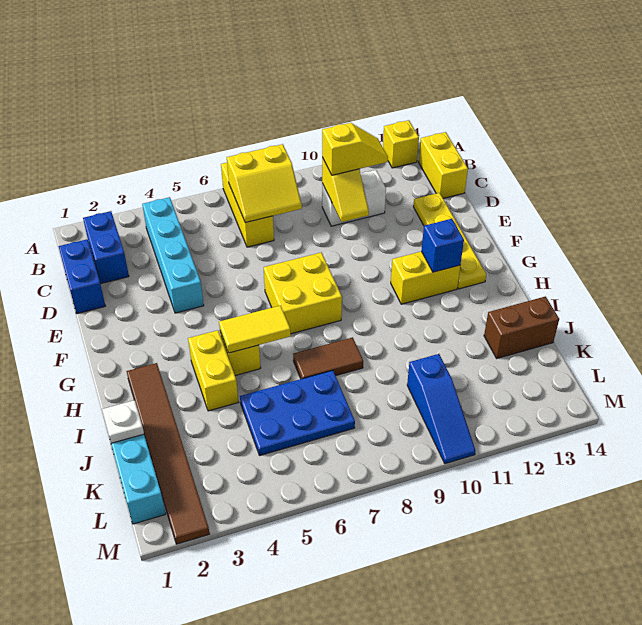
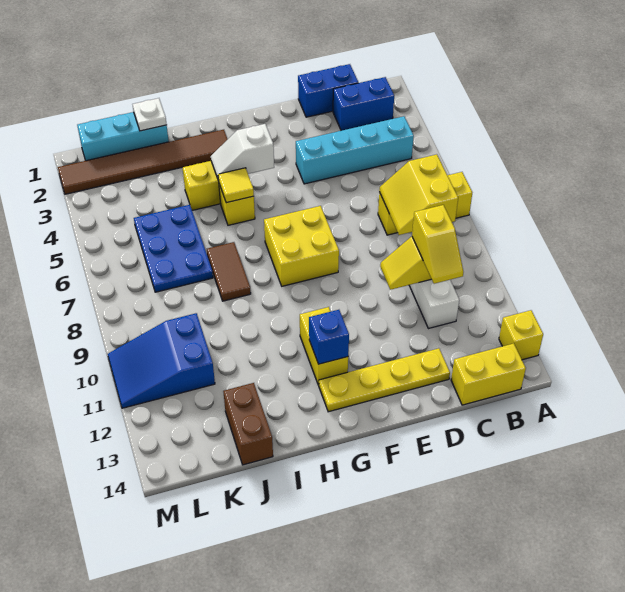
none -> white slope G4:H4 level 2 top G
yellow tile H5:H6 level 2 -> yellow tile H5 level 2
blue slope K10:M10 level 1 top K -> blue slope K10:M11 level 1 top K

